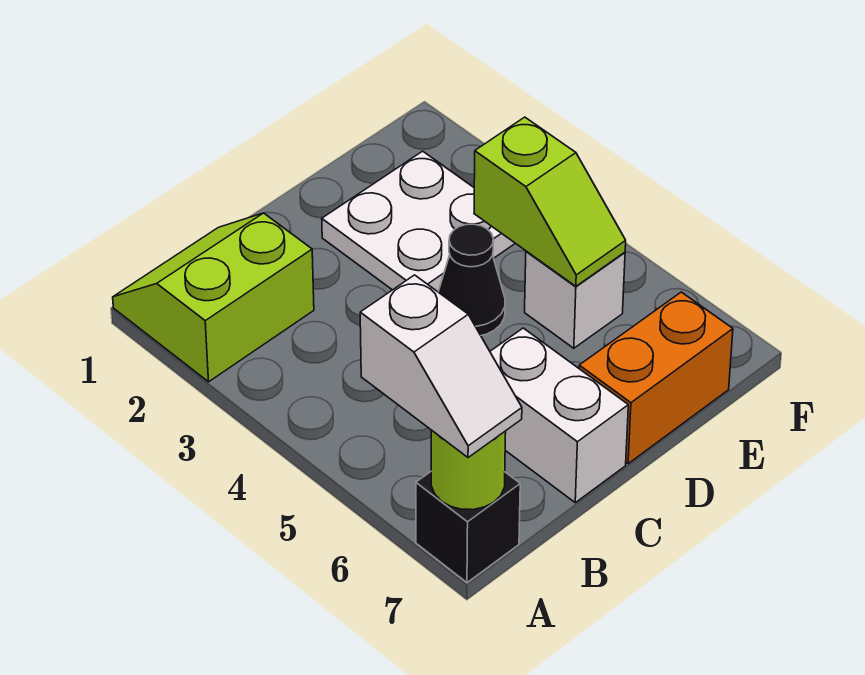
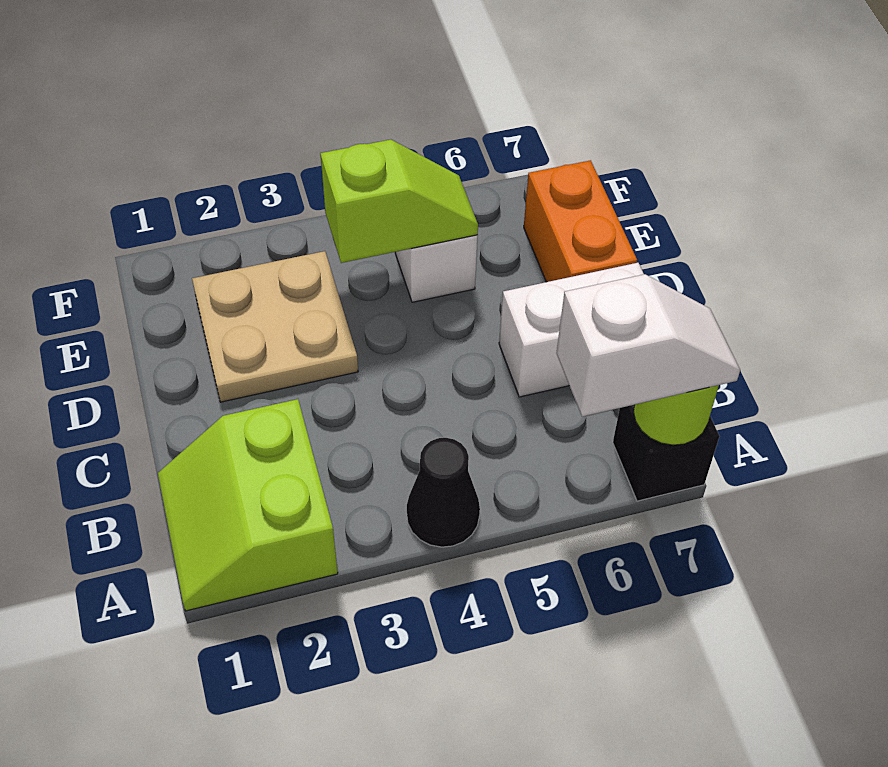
white plate D2:E3 level 1 -> tan plate D2:E3 level 1
black cone D4 level 1 -> black cone A4 level 1

